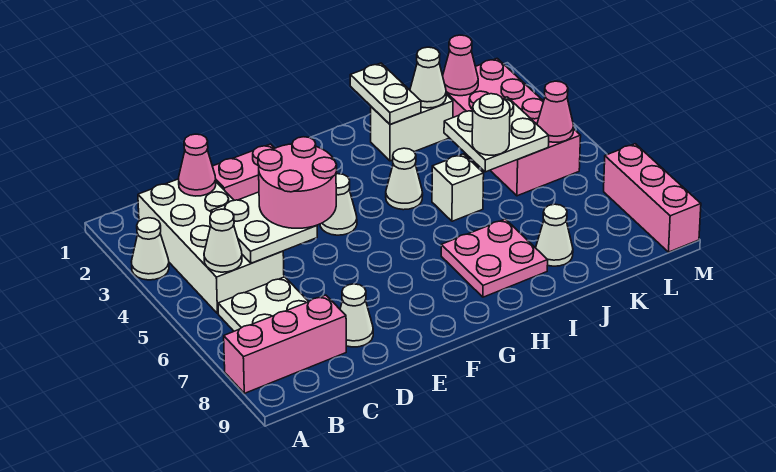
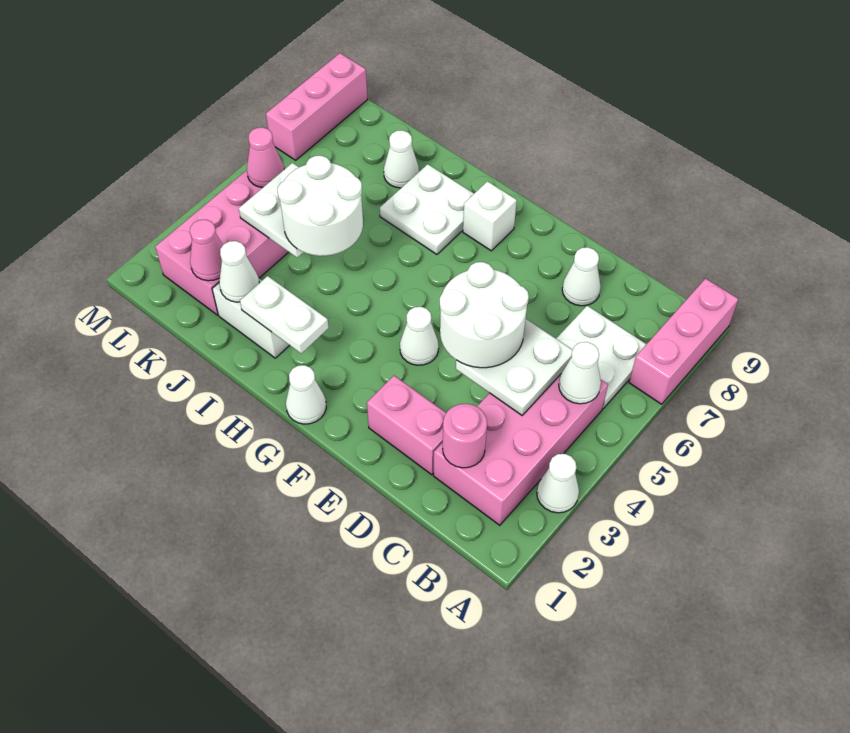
pink brick A8:C8 level 1 -> pink brick A7:A9 level 1
white brick B2:C5 level 1 -> pink brick B2:C5 level 1
pink cone C2 level 2 -> pink round brick C2 level 2
pink round brick D4:E5 level 3 -> white round brick D4:E5 level 3
white cone H4 level 1 -> white cone G1 level 1
pink plate H7:I8 level 1 -> white plate H7:I8 level 1
white plate I1:I2 level 2 -> white plate H2:I2 level 2
white brick I5 level 1 -> white brick G8 level 1
white round brick J5 level 3 -> white round brick I4:J5 level 3

